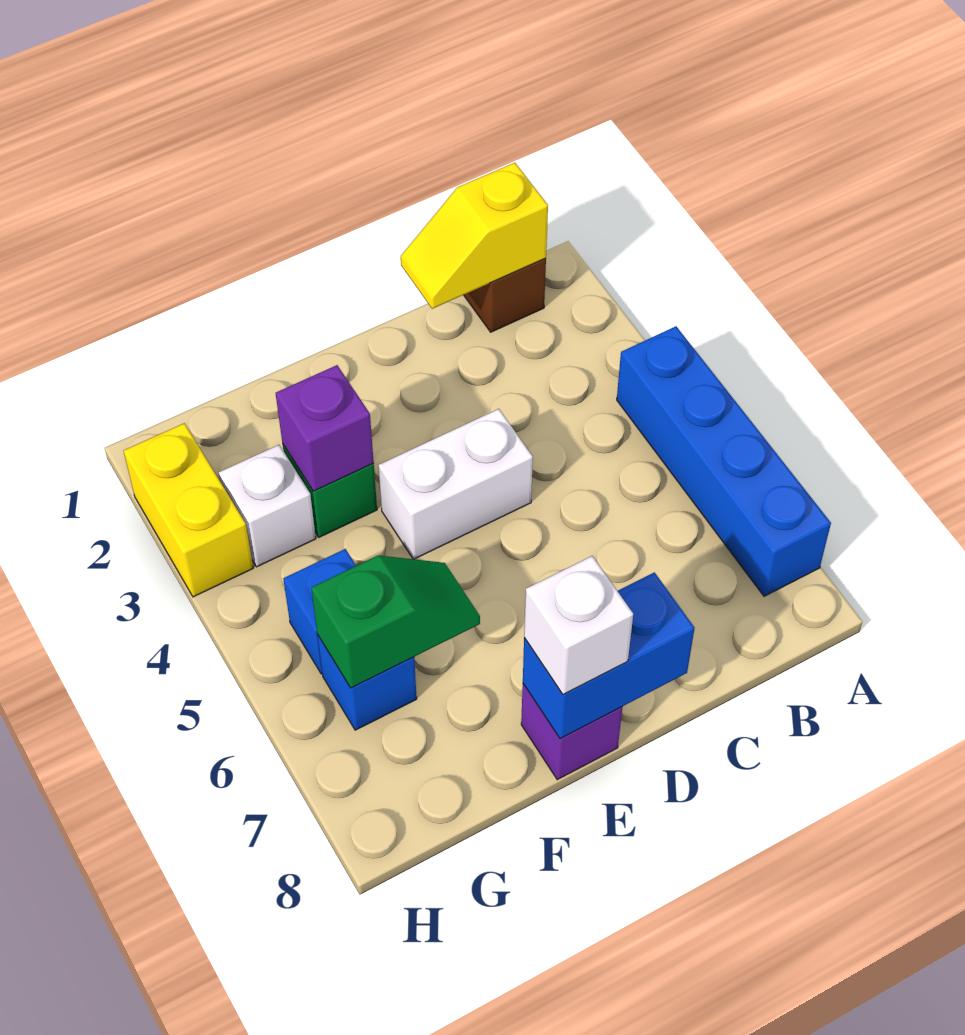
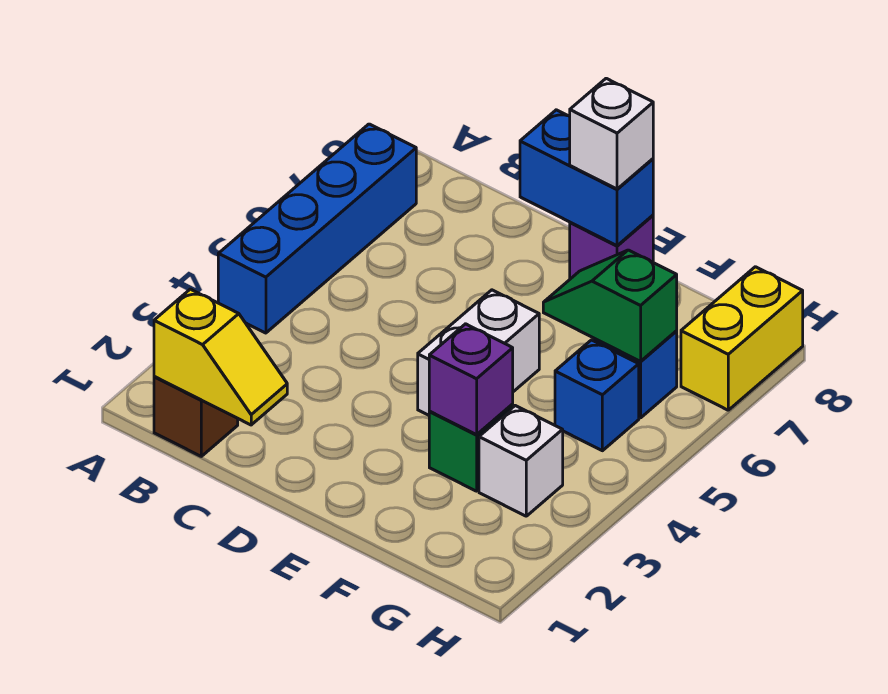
white brick D4:E4 level 1 -> white brick E4:E5 level 1
yellow brick H2:H3 level 1 -> yellow brick H7:H8 level 1

